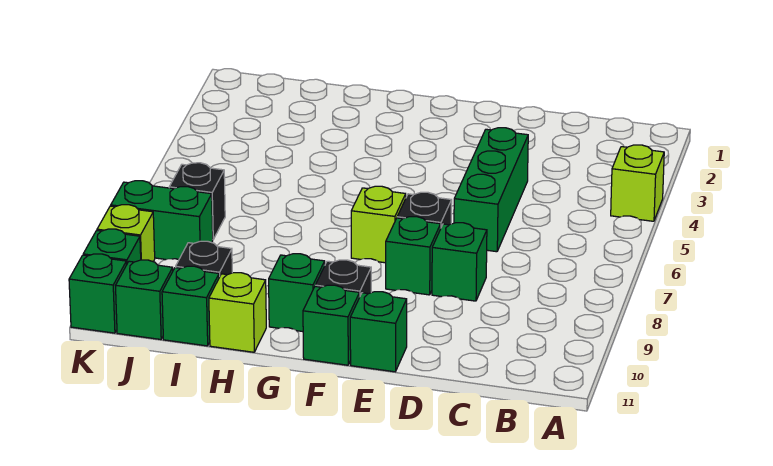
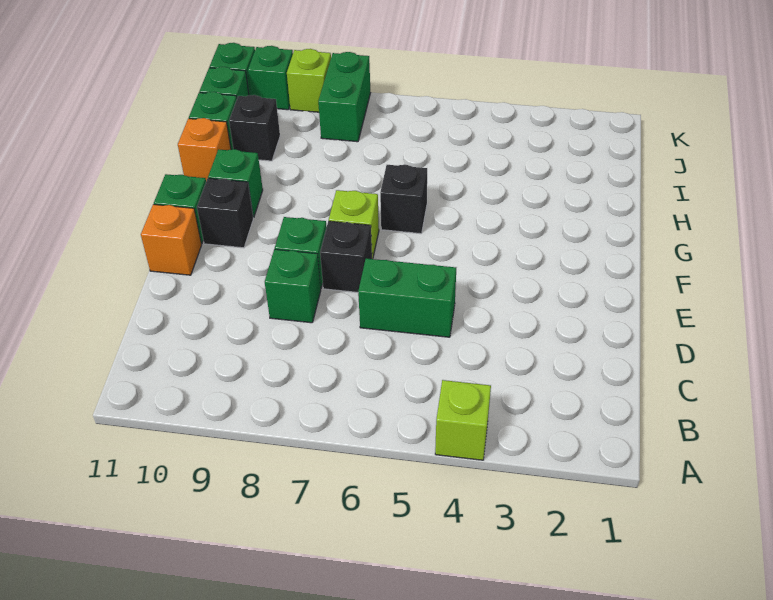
green brick D4:D6 level 1 -> green brick D5:D6 level 1
green brick E11 level 1 -> orange brick E11 level 1
lime brick H11 level 1 -> orange brick H11 level 1
black brick J7 level 1 -> black brick G6 level 1

